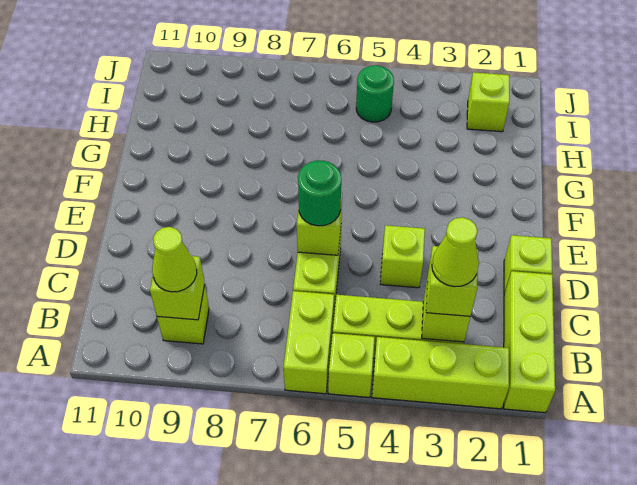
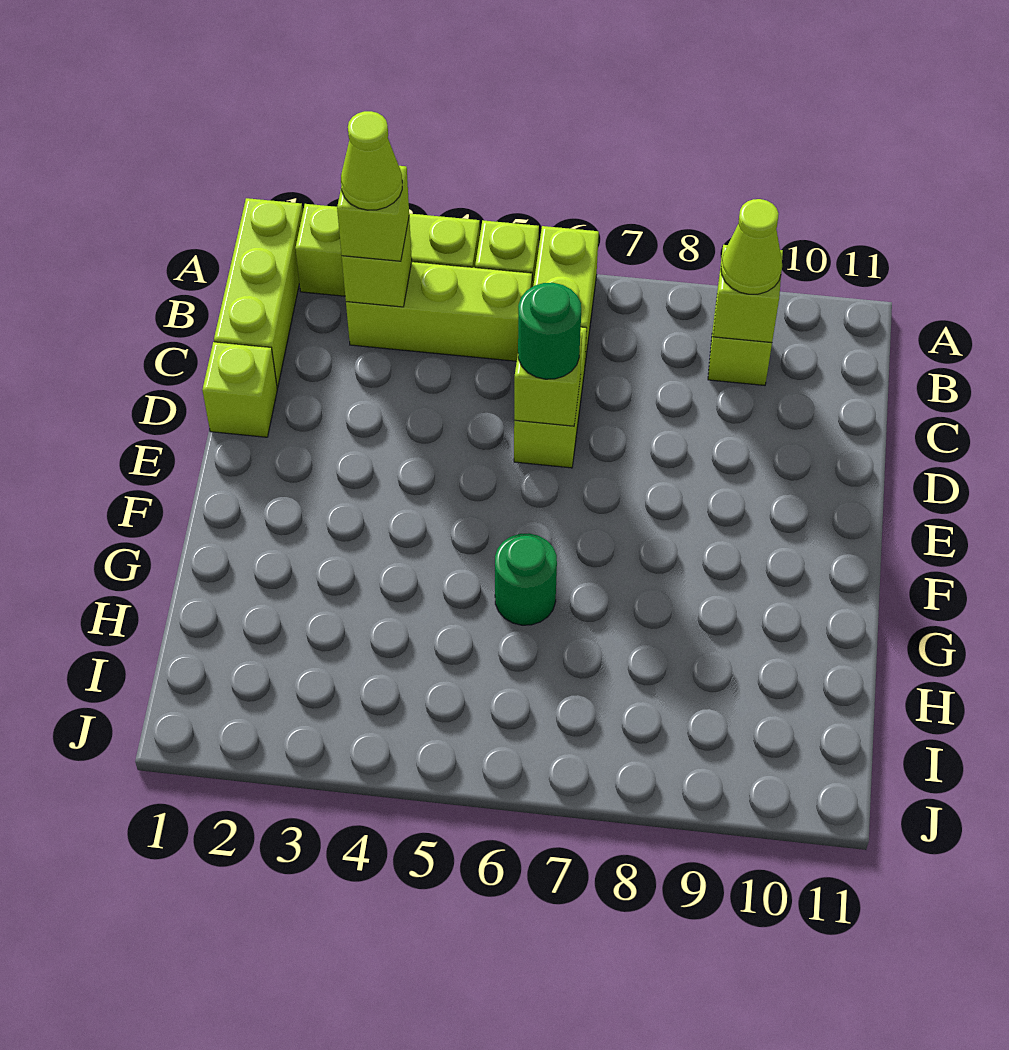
lime brick D4 level 1 -> none
lime brick I2 level 1 -> none
green round brick I5 level 1 -> green round brick G6 level 1

